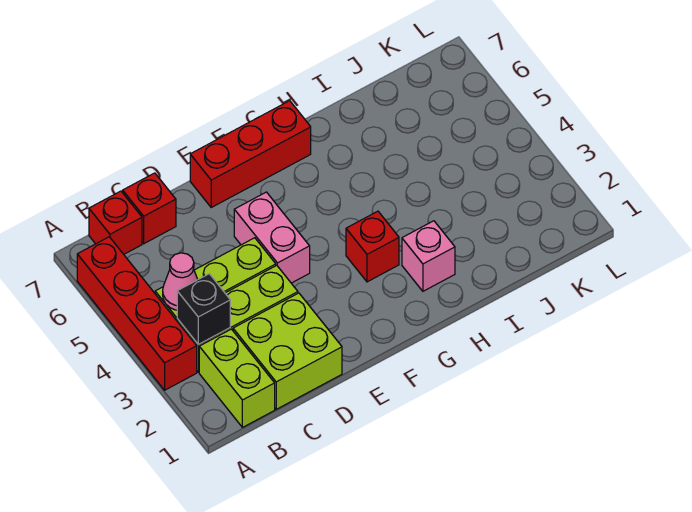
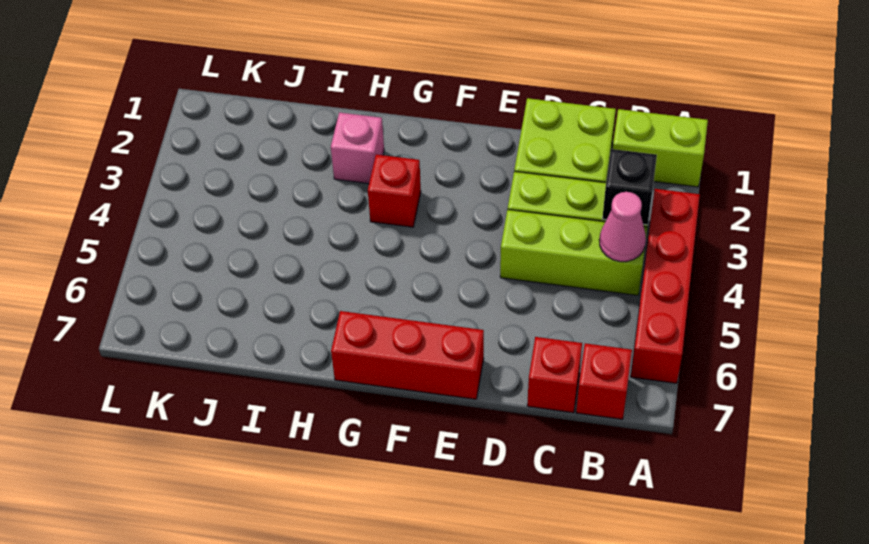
lime brick B1:B2 level 1 -> lime brick A1:B1 level 1
pink brick E4:E5 level 1 -> none

